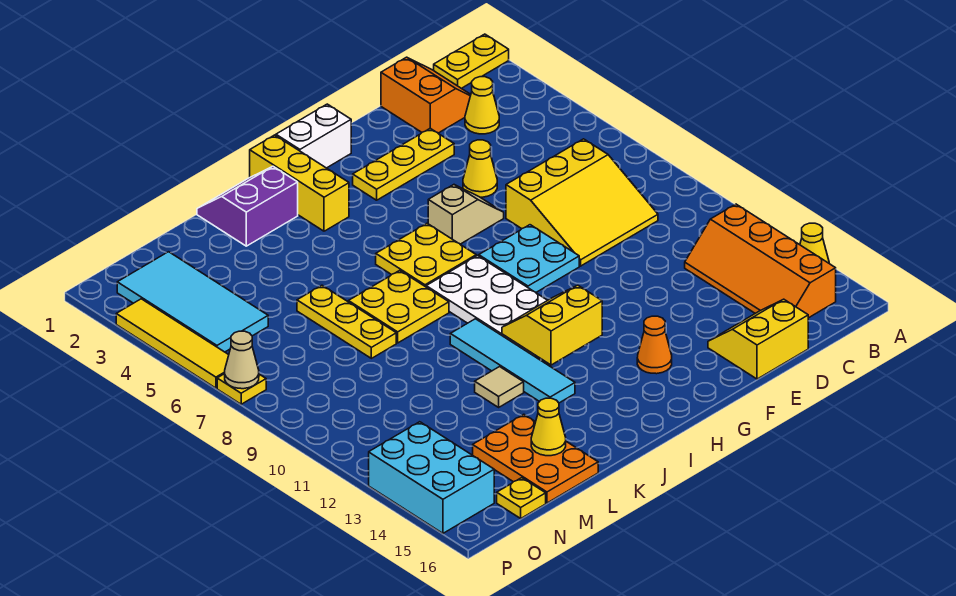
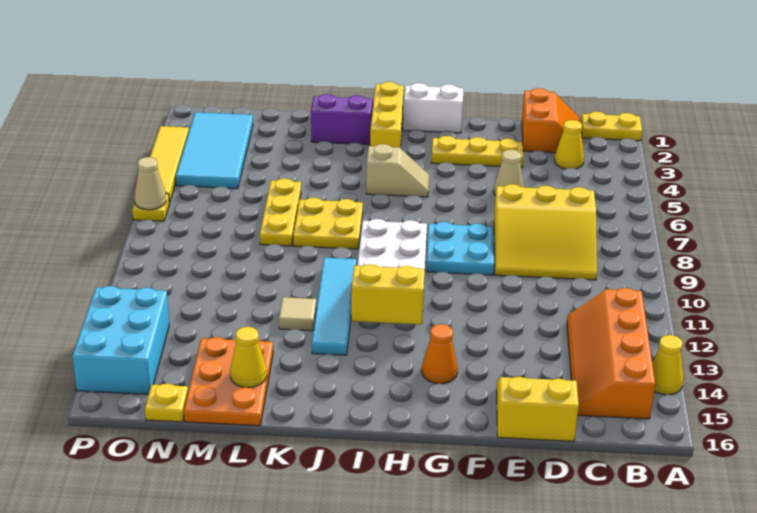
yellow cone E5 level 1 -> tan cone E5 level 1
tan slope F6:G6 level 1 top G -> tan slope H5:I5 level 1 top I
yellow plate H6:I7 level 1 -> none

